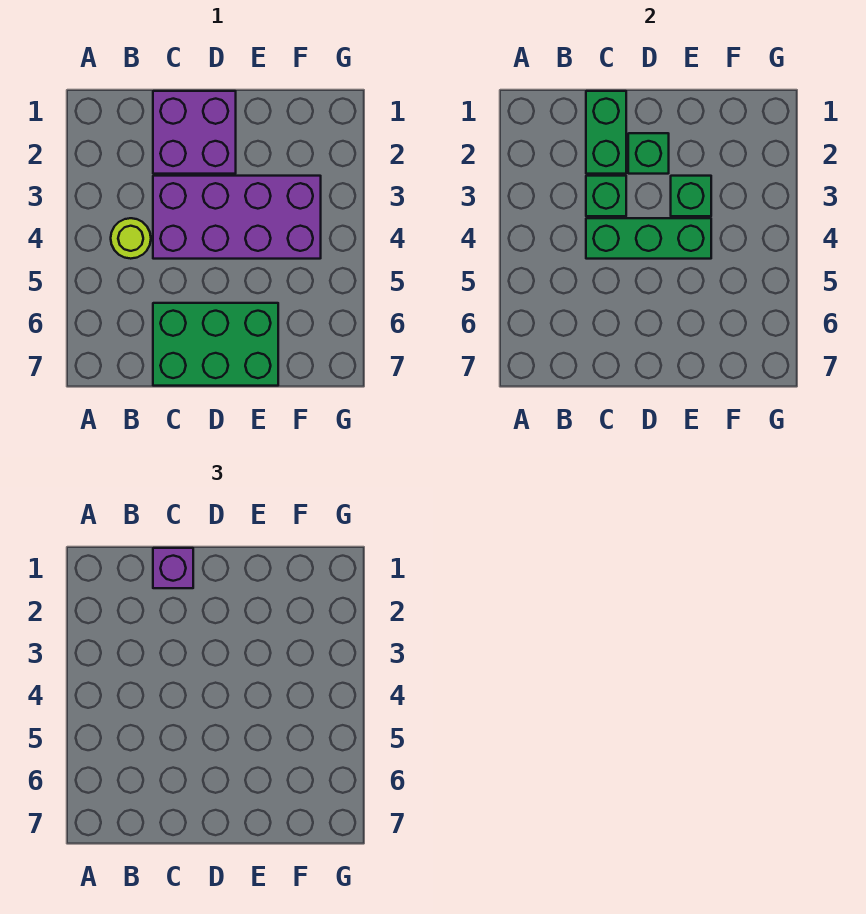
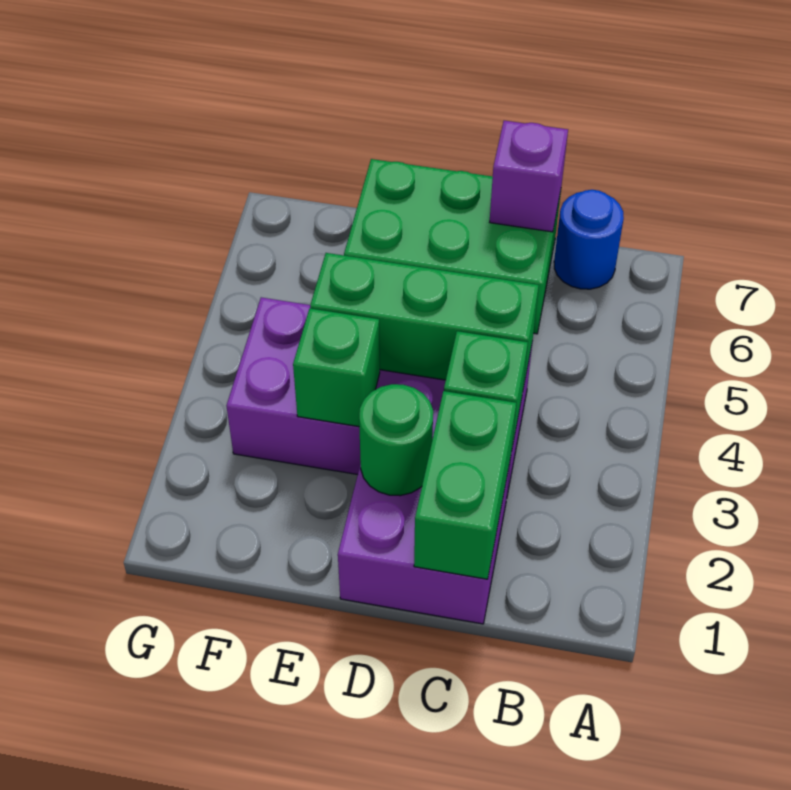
lime round brick B4 level 1 -> none
none -> blue round brick B7 level 1
purple brick C1 level 3 -> purple brick C7 level 2
green brick D2 level 2 -> green round brick D2 level 2

